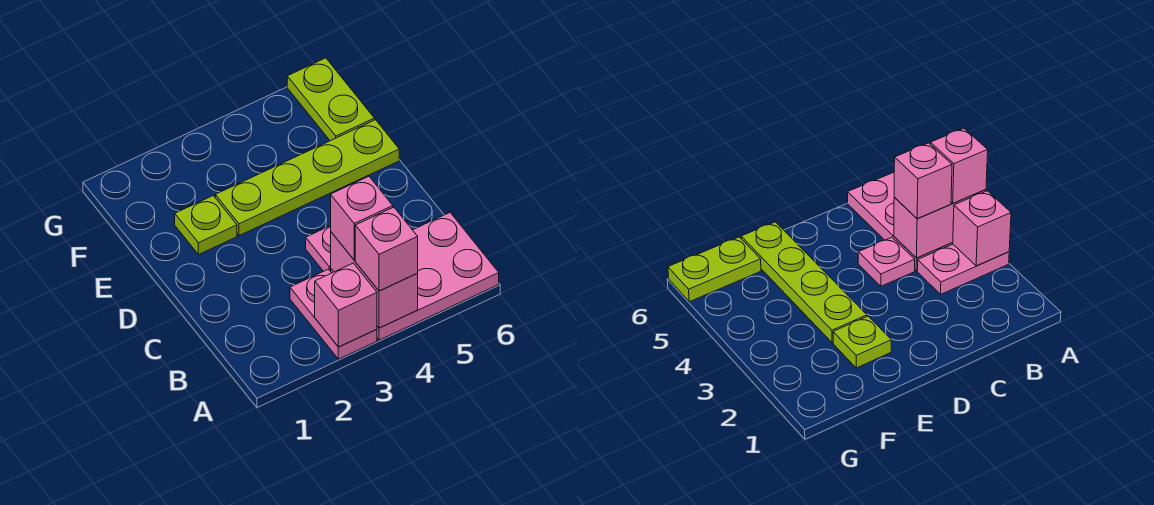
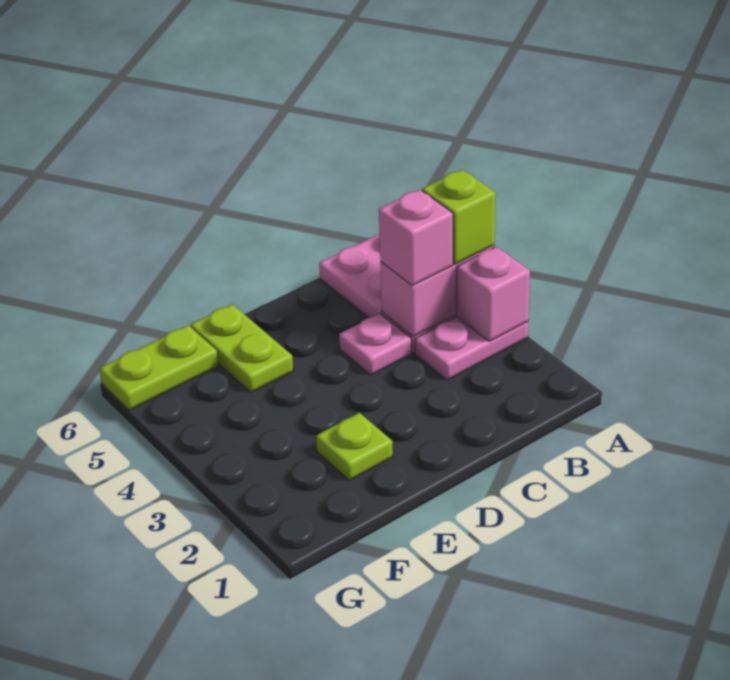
pink brick A4 level 3 -> lime brick A4 level 3
lime plate E3:E6 level 1 -> lime plate E5:E6 level 1

